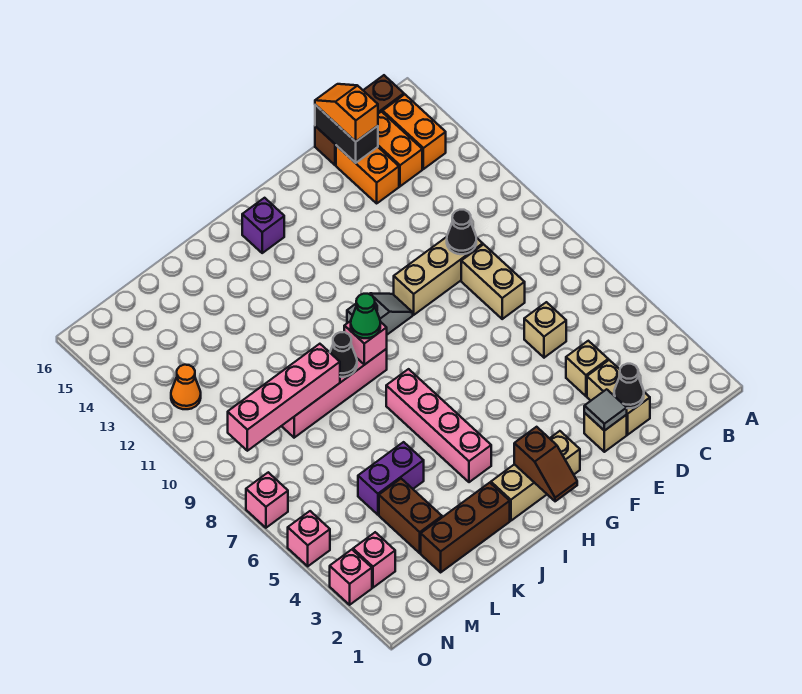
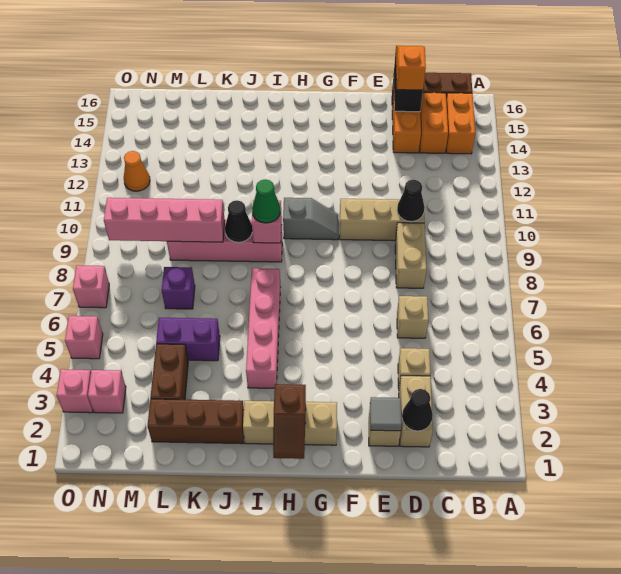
purple brick H15 level 1 -> purple brick L7 level 1

